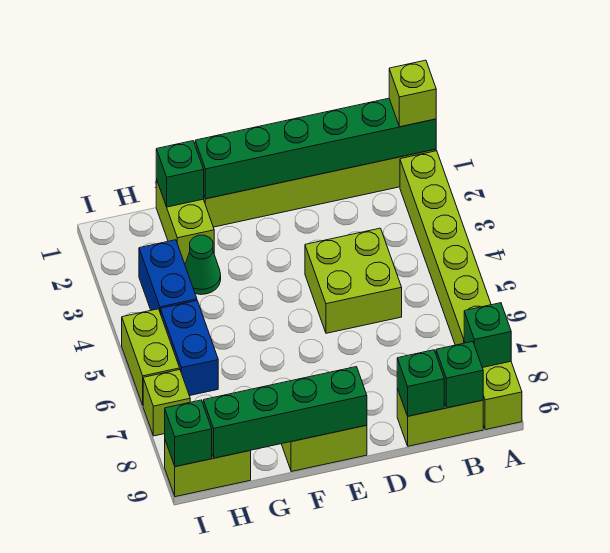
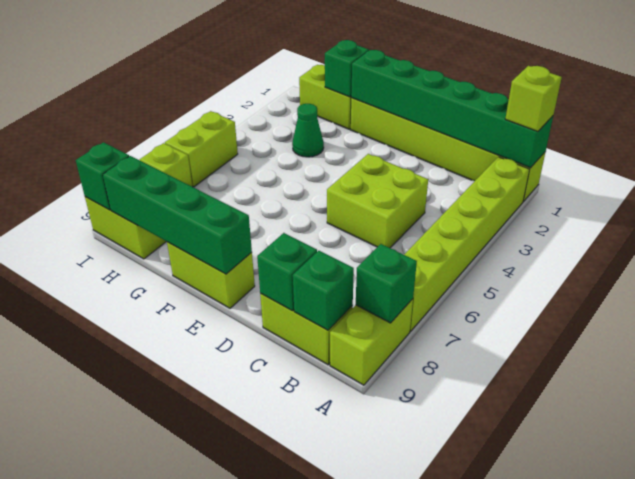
lime brick G1:G2 level 1 -> lime brick G1:H1 level 1
blue brick H3:H4 level 1 -> none
blue brick H5:H6 level 1 -> none

